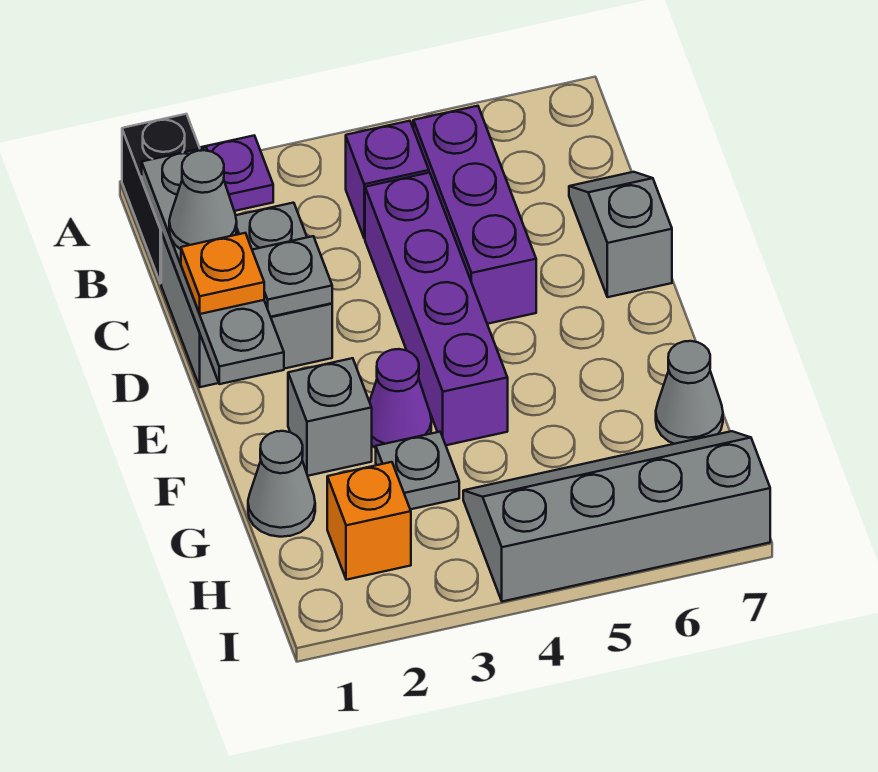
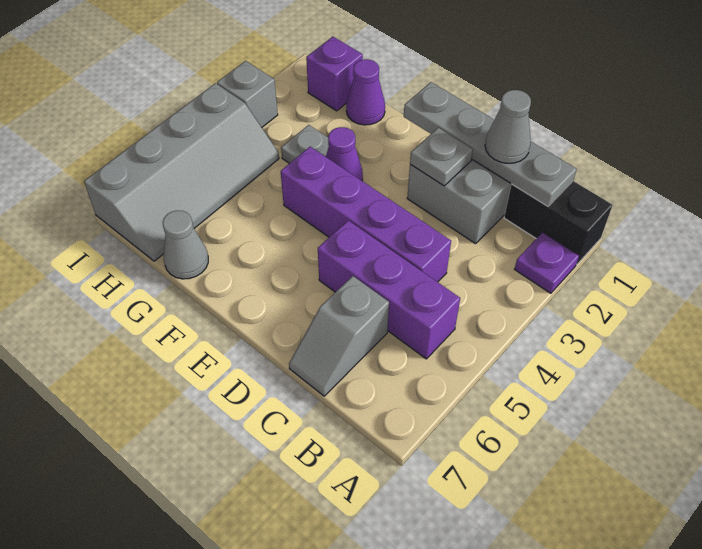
purple brick B4 level 1 -> purple brick H1 level 1
grey slope C7:D7 level 1 top D -> grey slope C6:C7 level 1 top 6
orange plate D1 level 3 -> none
grey brick F2 level 1 -> grey brick I3 level 1
grey cone G1 level 1 -> purple cone G1 level 1
orange brick H2 level 1 -> none

